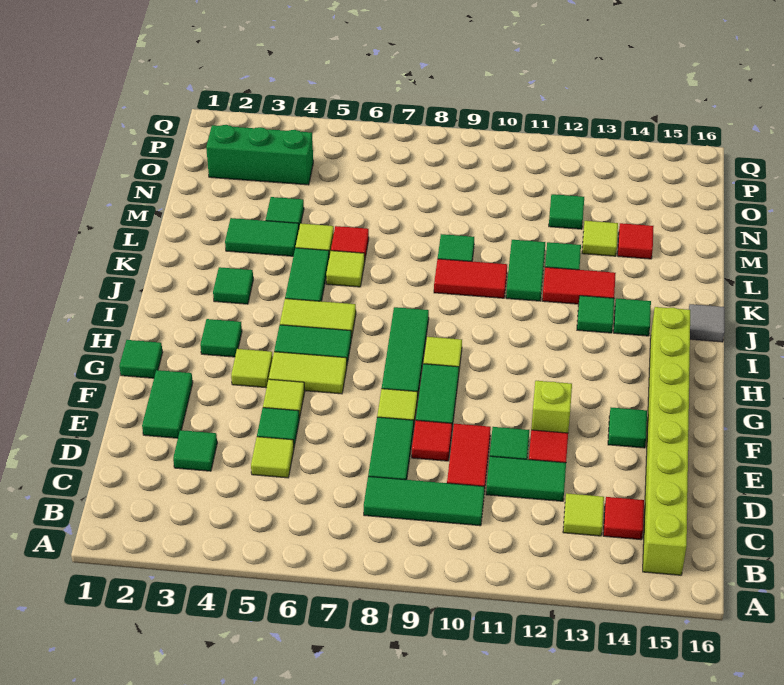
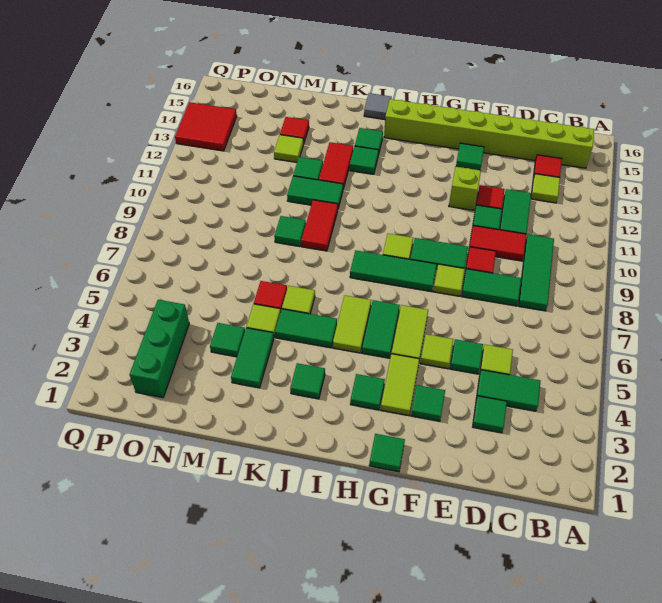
green tile E2:F2 level 1 -> green tile C4:D4 level 1
lime tile G4 level 1 -> lime tile G3:G4 level 1
green tile N12 level 1 -> green tile F3 level 1
none -> red tile P13:Q14 level 1

